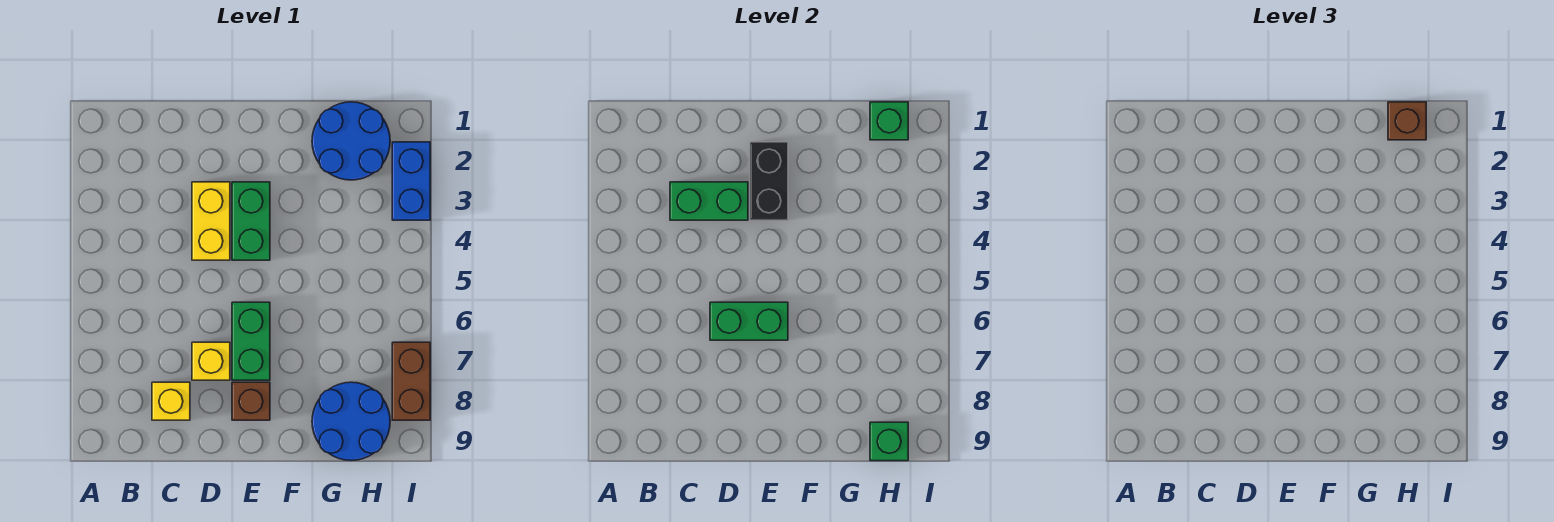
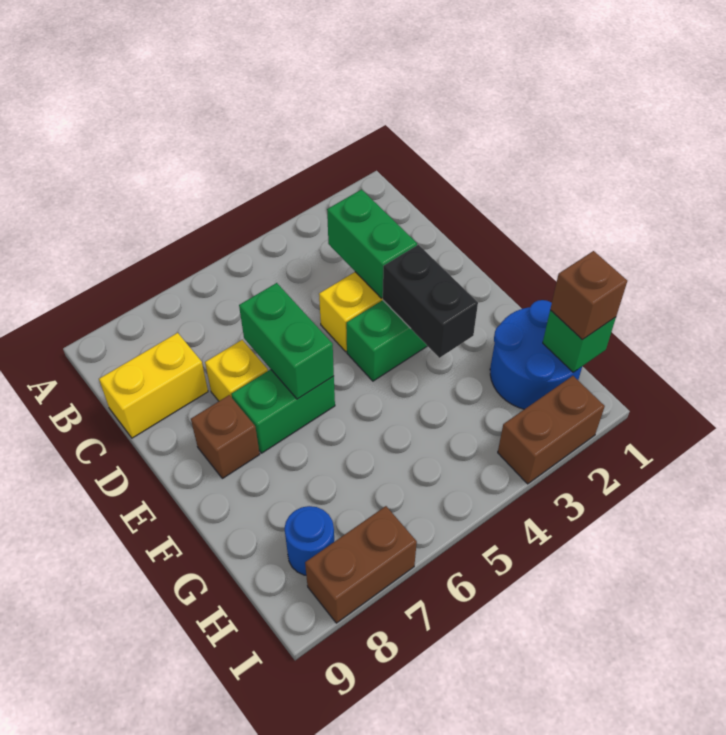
yellow brick C8 level 1 -> yellow brick C8:C9 level 1
black brick E2:E3 level 2 -> black brick E3:F3 level 2
blue round brick G8:H9 level 1 -> blue round brick H8 level 1
green brick H9 level 2 -> none
blue brick I2:I3 level 1 -> brown brick I2:I3 level 1

